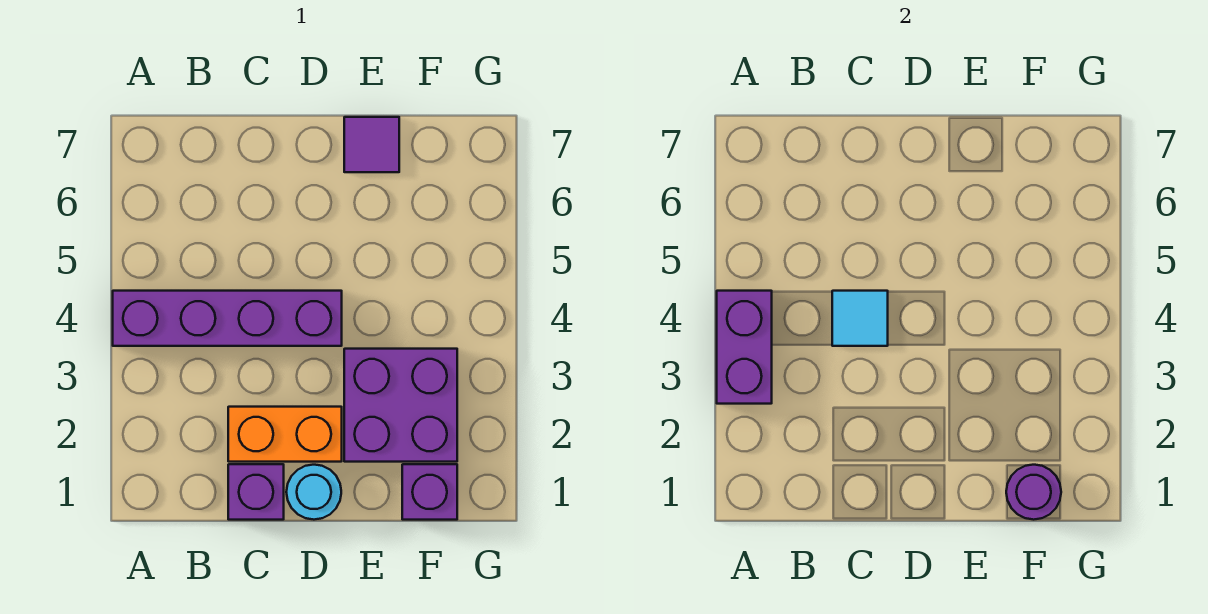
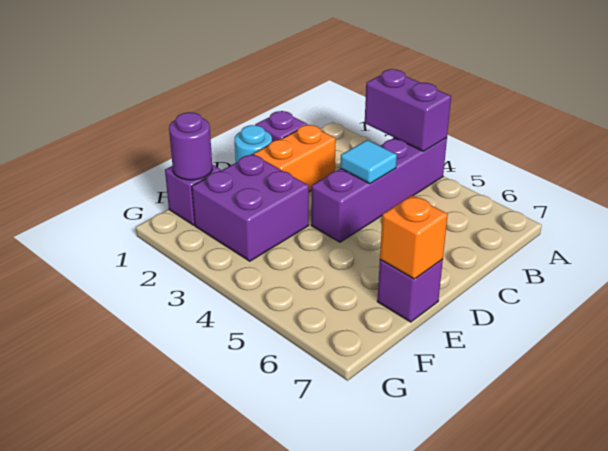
purple tile E7 level 1 -> purple brick E7 level 1
none -> orange brick E7 level 2

